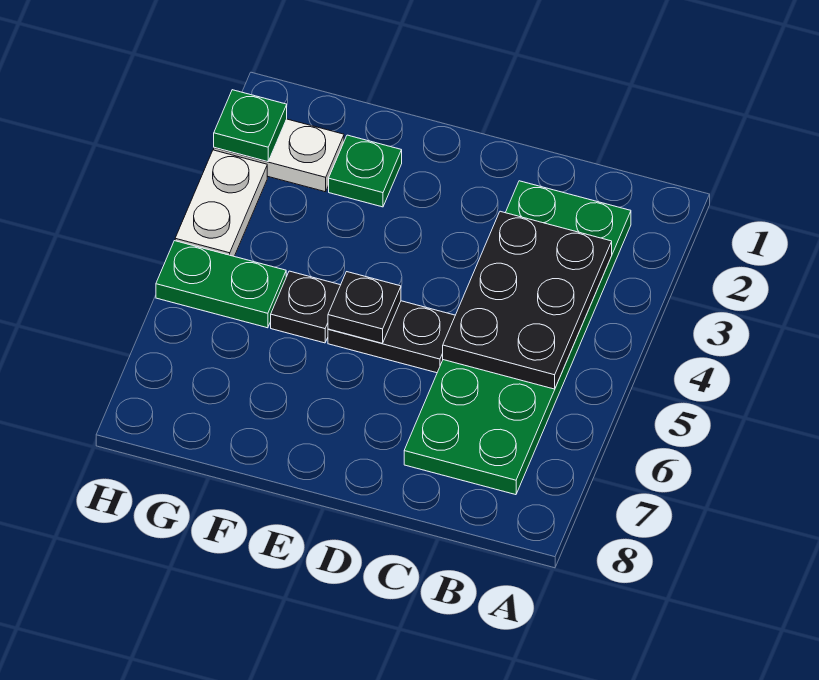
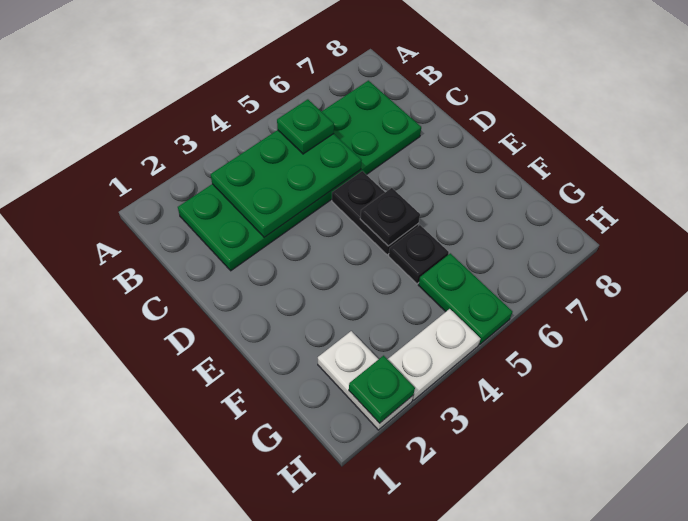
black plate B3:C5 level 2 -> green plate B3:C5 level 2
green plate F2 level 1 -> green plate B5 level 3

